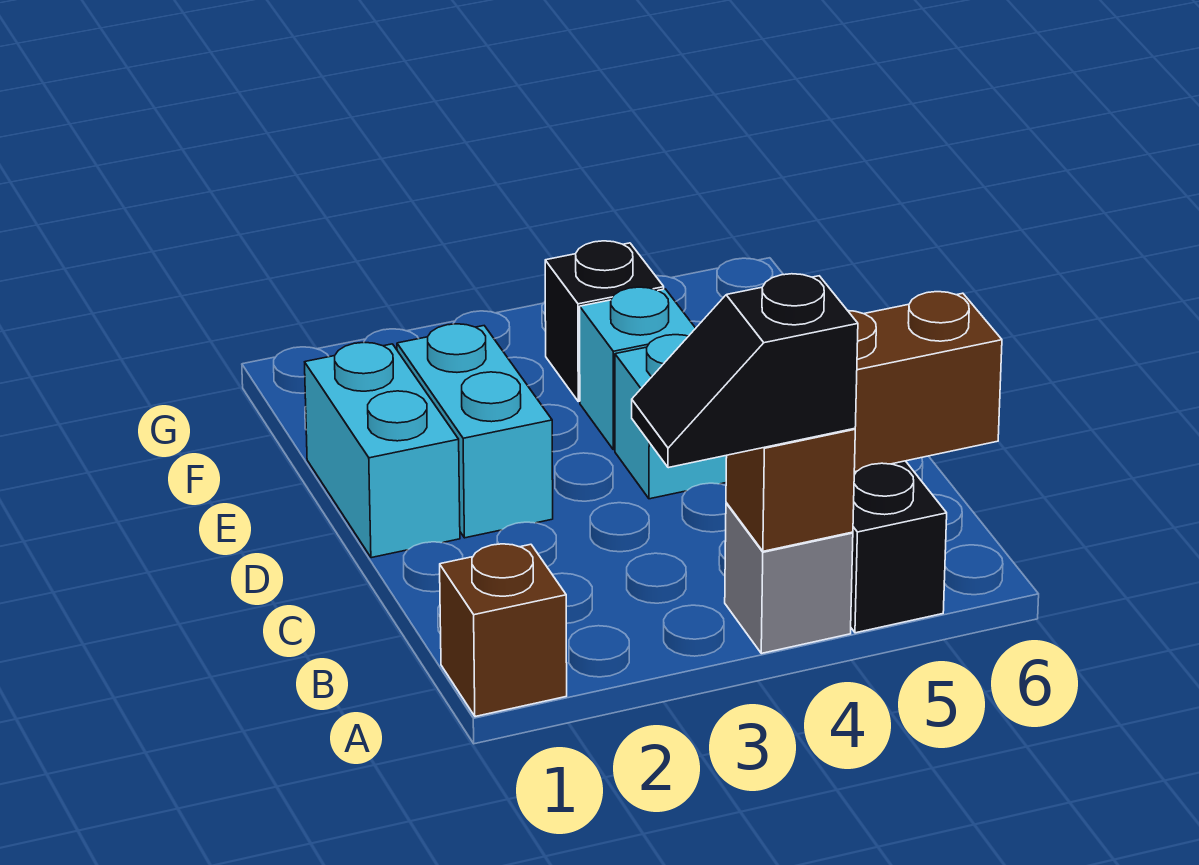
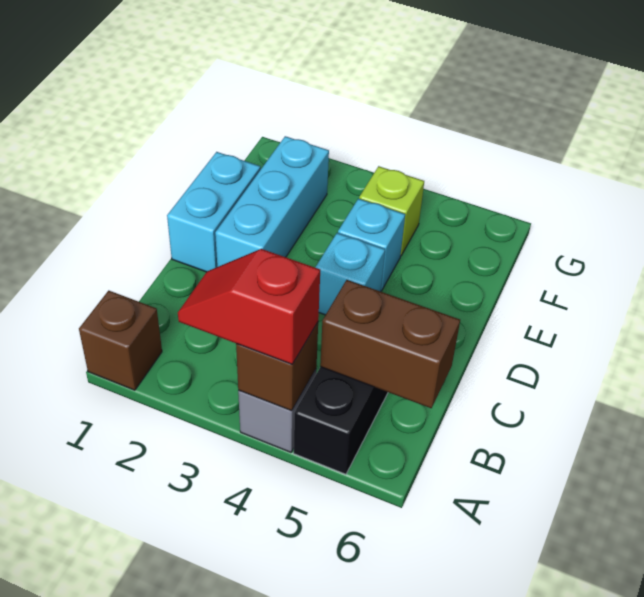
black slope A3:A4 level 3 top 4 -> red slope A3:A4 level 3 top 4
cyan brick D2:E2 level 1 -> cyan brick D2:F2 level 1
black brick F4 level 1 -> lime brick F4 level 1

